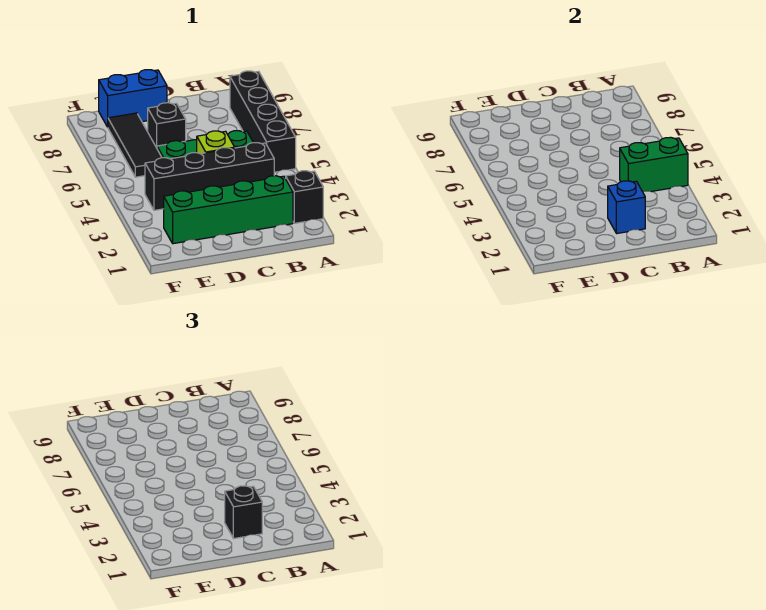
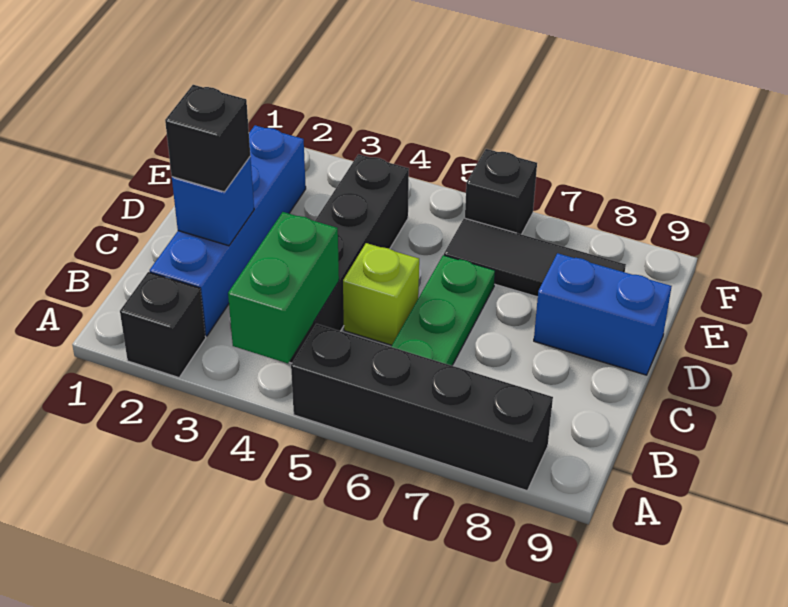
green brick B2:E2 level 1 -> blue brick B2:E2 level 1
black brick D7 level 1 -> black brick F6 level 1
blue brick D9:E9 level 1 -> blue brick D8:D9 level 1

